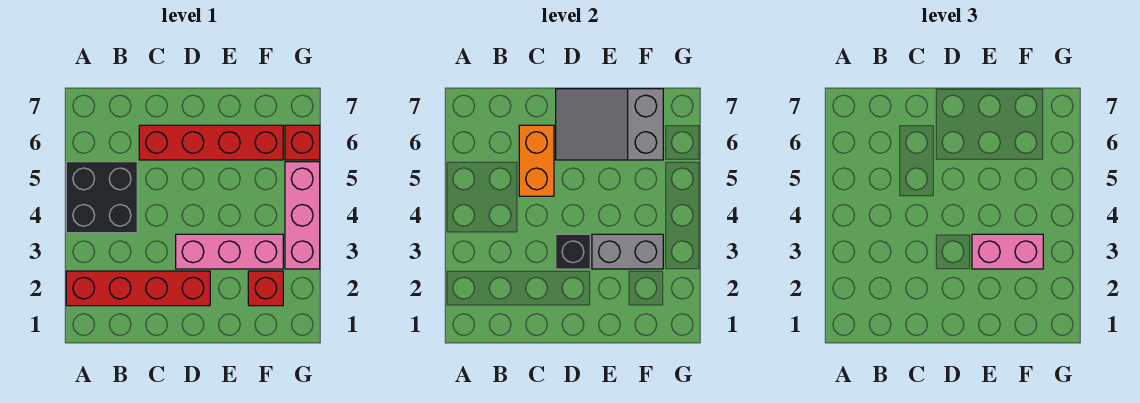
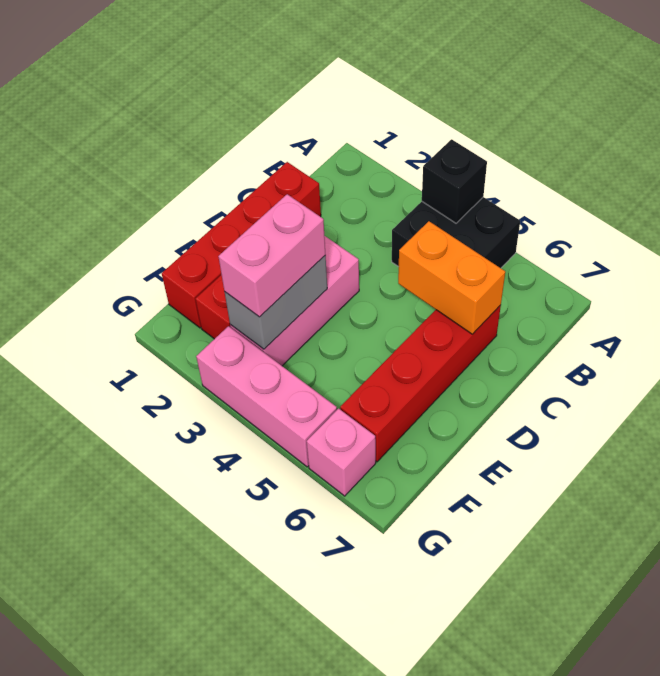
red brick A2:D2 level 1 -> red brick C1:F1 level 1
black brick D3 level 2 -> black brick A4 level 2
grey slope D6:F7 level 2 top F -> none
red brick G6 level 1 -> pink brick G6 level 1

